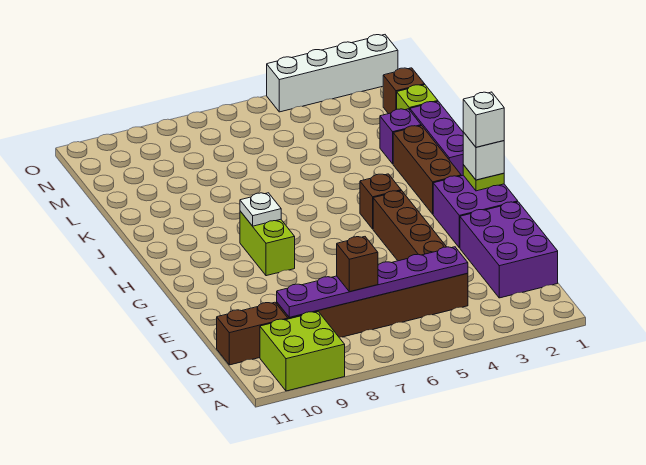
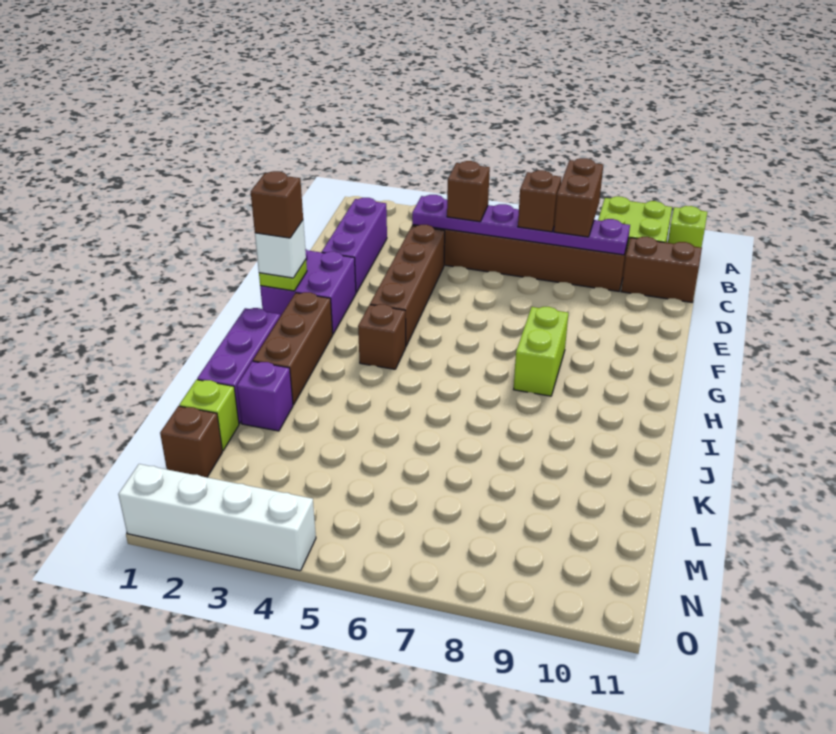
none -> lime brick A11 level 1
none -> brown brick B8:C8 level 3
purple brick C1:E2 level 1 -> purple brick C2:E2 level 1
none -> brown brick C5 level 3
white brick G1 level 4 -> brown brick G1 level 4
white plate H8 level 2 -> none

